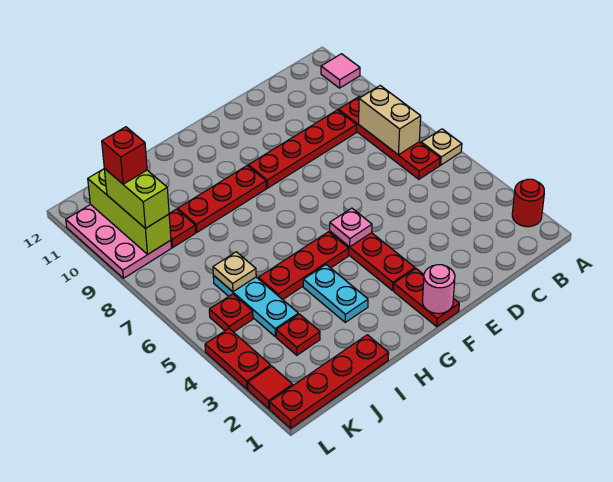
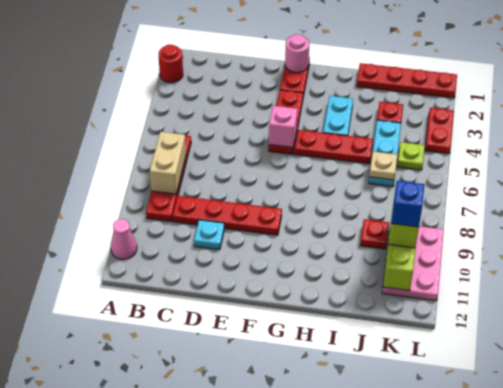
tan plate A6 level 1 -> none
pink tile A11 level 1 -> pink cone A11 level 1
none -> cyan plate D10 level 1
pink plate F5 level 2 -> pink brick F5 level 2
red plate G9:I9 level 1 -> none
red plate K5 level 1 -> lime plate K5 level 1
red brick K10 level 4 -> blue brick K10 level 4
red tile L2 level 1 -> none

